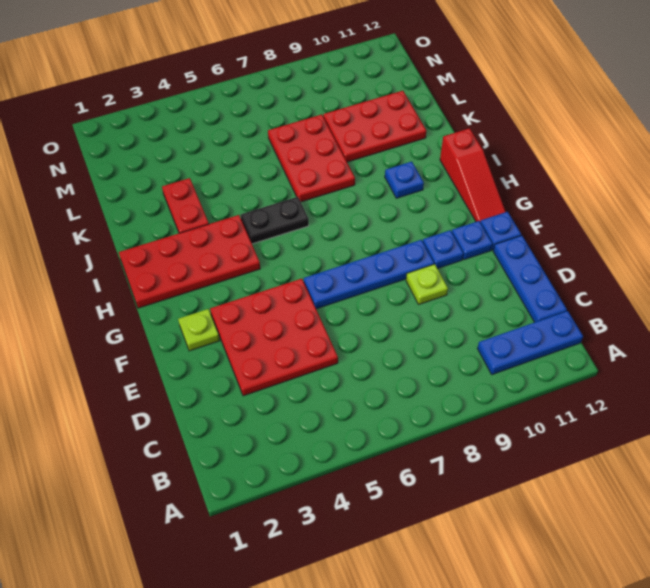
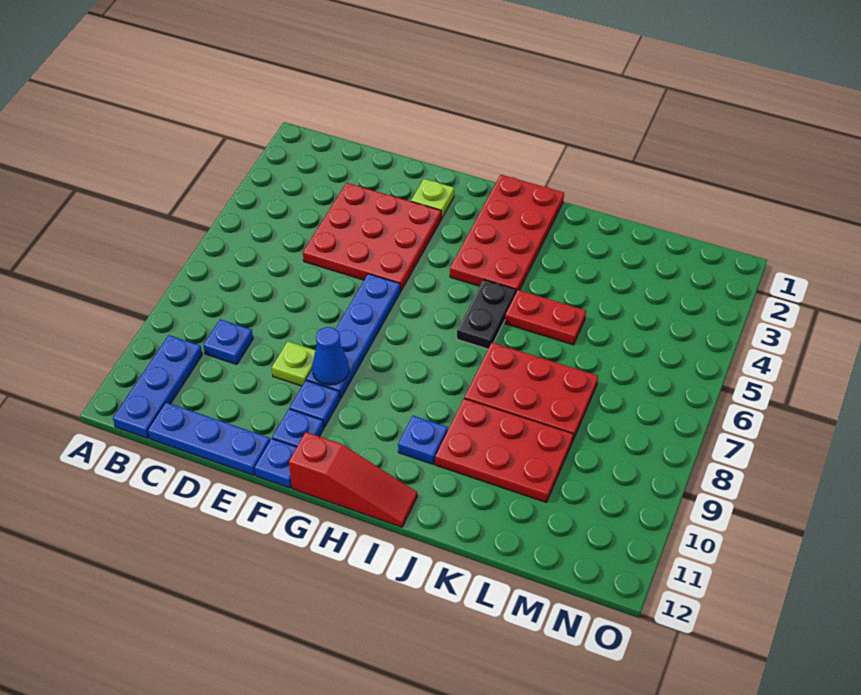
none -> blue plate C9 level 1
none -> blue cone F9 level 2
red slope G12:I12 level 1 top I -> red slope G12:I12 level 1 top G
red plate J3:K3 level 1 -> red plate J5:K5 level 1
red plate K9:L11 level 1 -> red plate J9:L10 level 1

